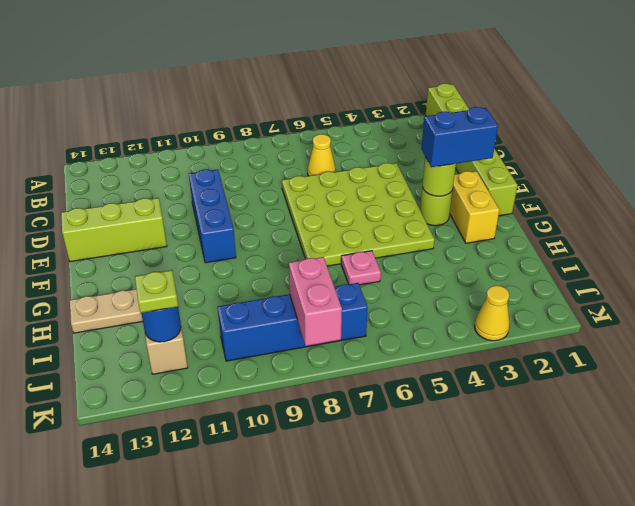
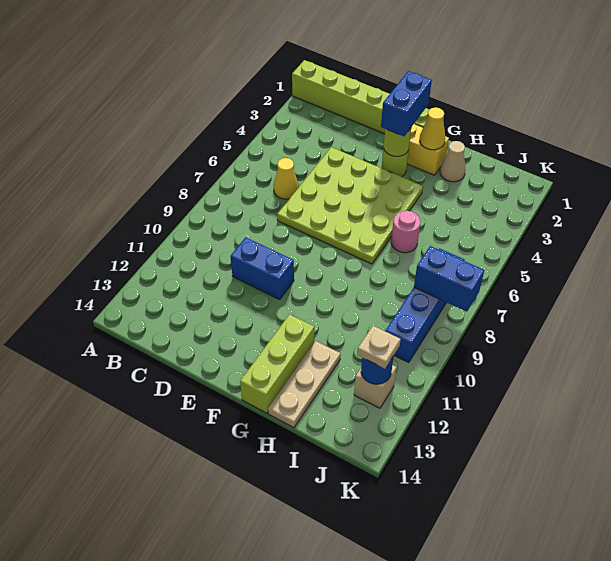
blue brick D10:F10 level 1 -> blue brick D10:E10 level 1
lime brick E12:E14 level 1 -> lime brick G12:G14 level 1
none -> tan cone H2 level 1
pink plate H6 level 1 -> pink round brick H6 level 1
pink brick J8:K8 level 2 -> blue brick J8:K8 level 2
lime plate J12 level 3 -> tan plate J12 level 3
yellow cone K3 level 1 -> yellow cone G2 level 2

